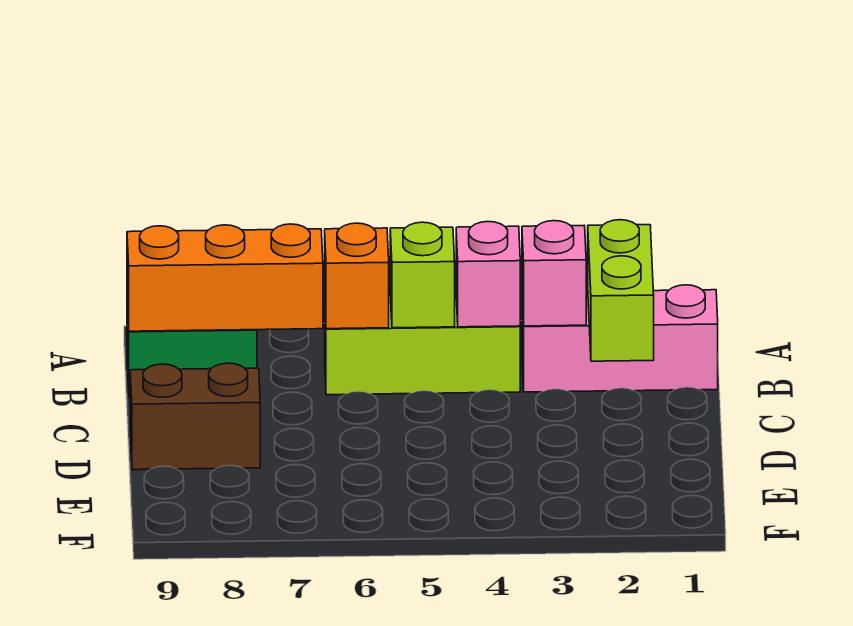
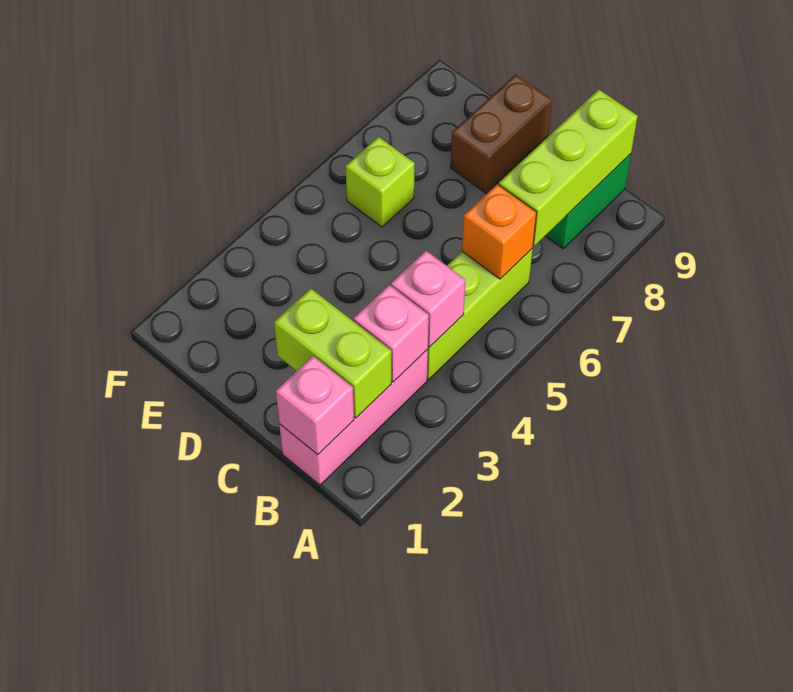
none -> pink brick B1 level 2
lime brick B5 level 2 -> lime brick E6 level 1
orange brick B7:B9 level 2 -> lime brick B7:B9 level 2

